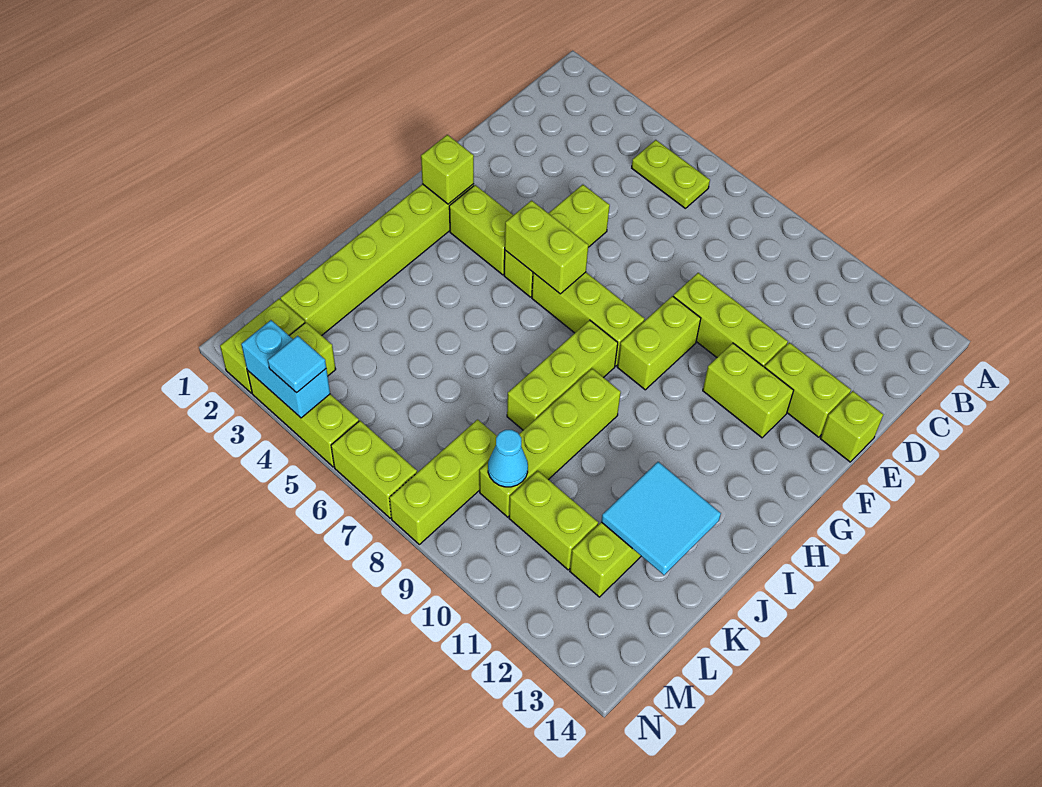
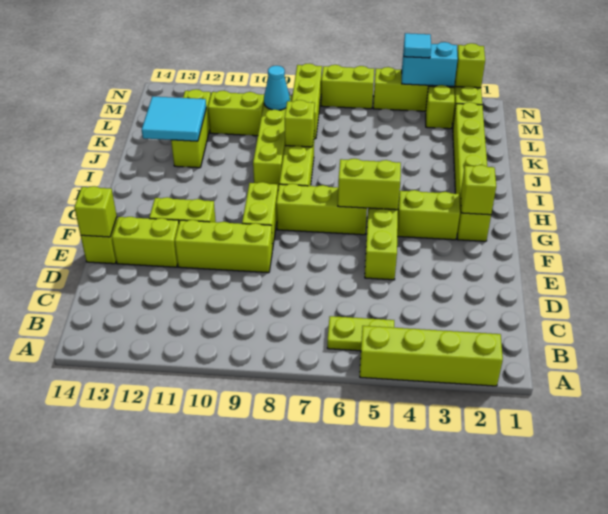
none -> lime brick A2:A5 level 1
none -> lime brick E14 level 2
none -> lime brick J8 level 2
none -> lime brick N2 level 2

